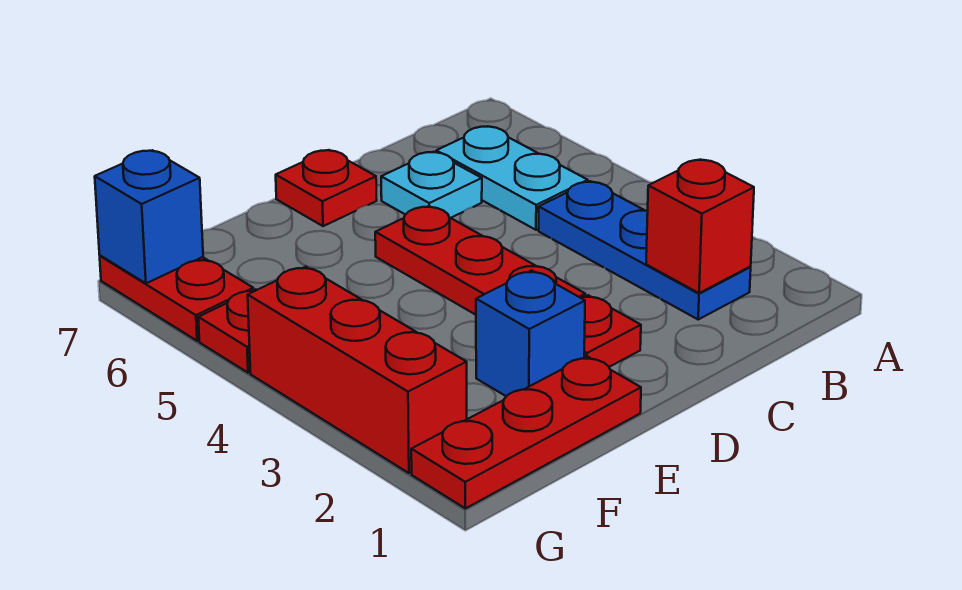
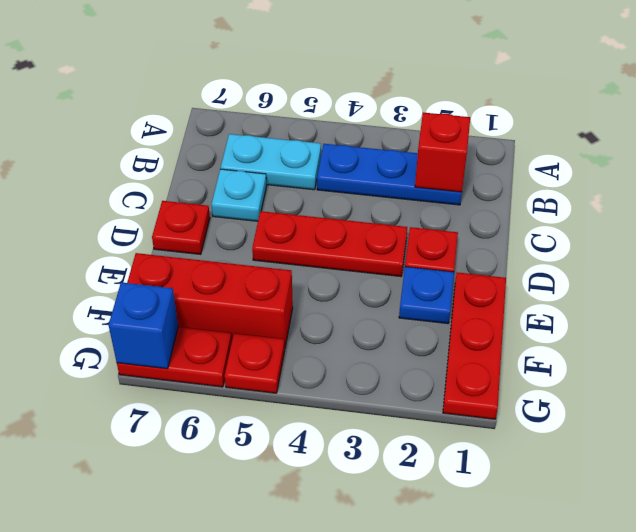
blue brick E2 level 1 -> blue plate E2 level 1
red brick G2:G4 level 1 -> red brick F5:F7 level 1

